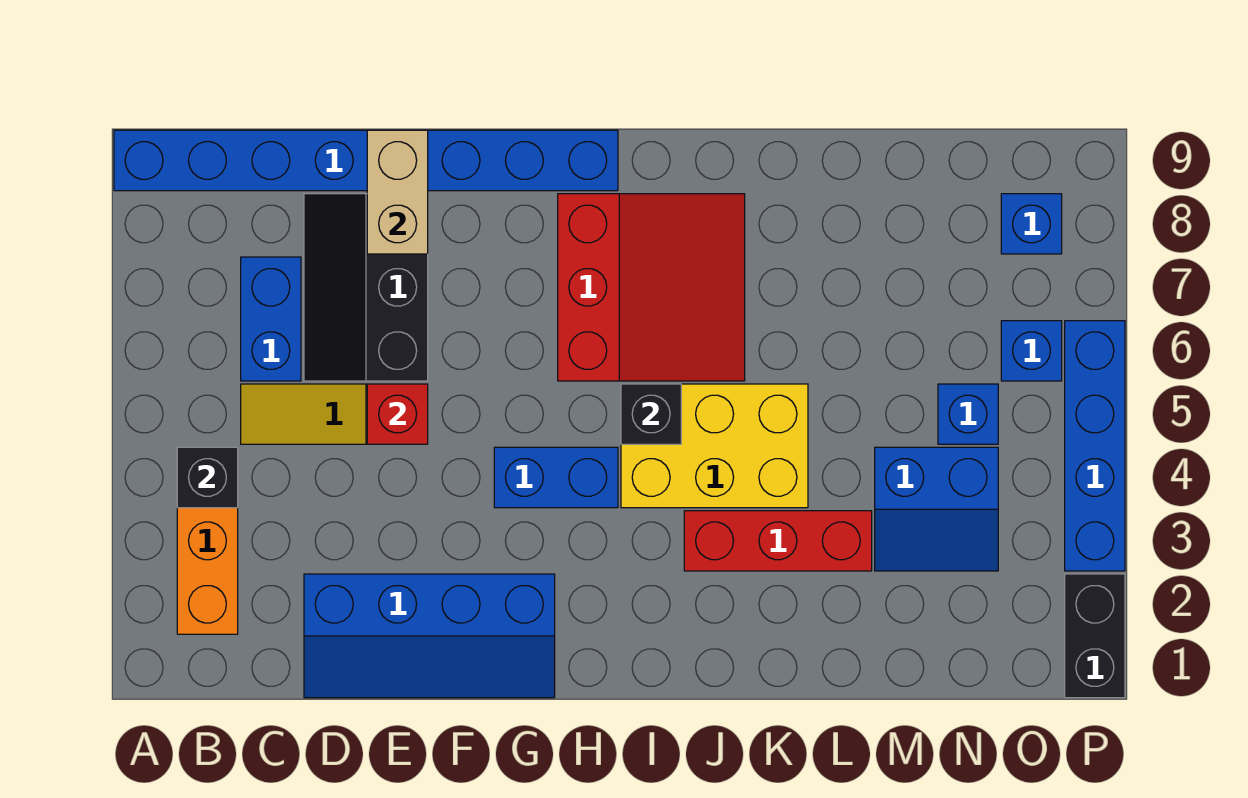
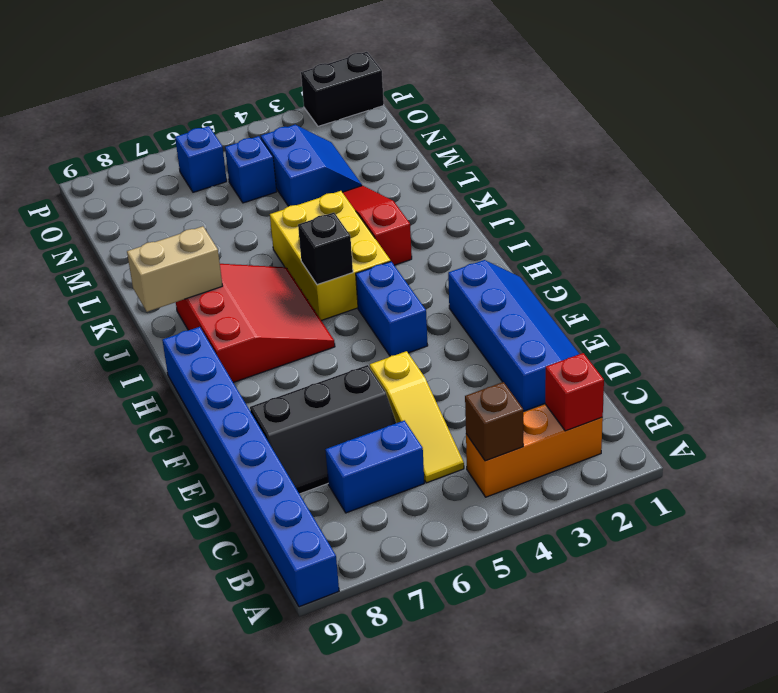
black brick B4 level 2 -> brown brick B4 level 2
red brick E5 level 2 -> red brick B2 level 2
tan brick E8:E9 level 2 -> tan brick J8:J9 level 2
red slope H6:J8 level 1 top H -> red slope H6:J8 level 1 top 8
red brick J3:L3 level 1 -> red slope J3:L3 level 1 top J
blue brick O8 level 1 -> none
blue brick P3:P6 level 1 -> none

